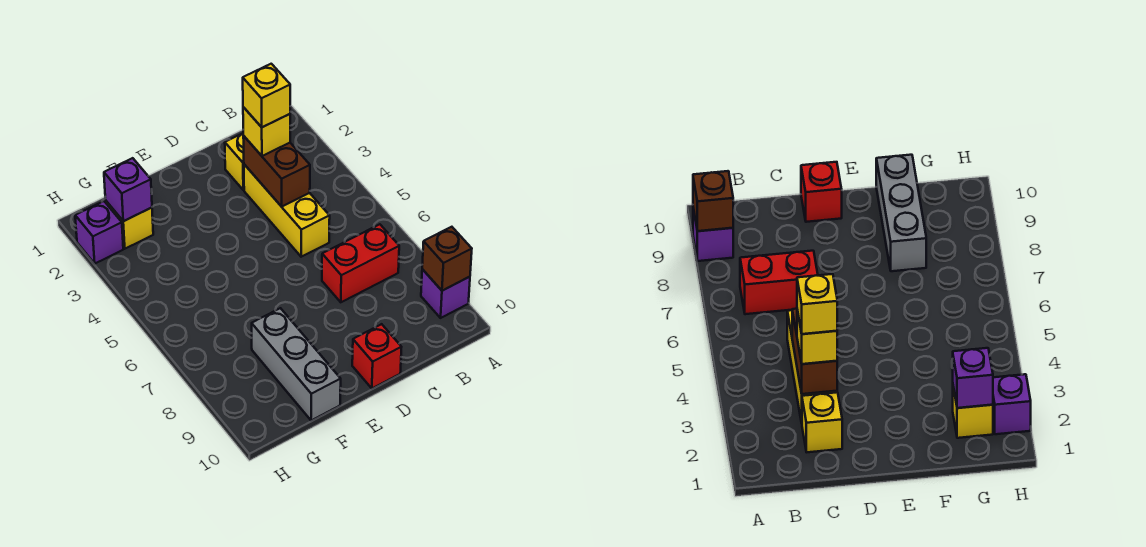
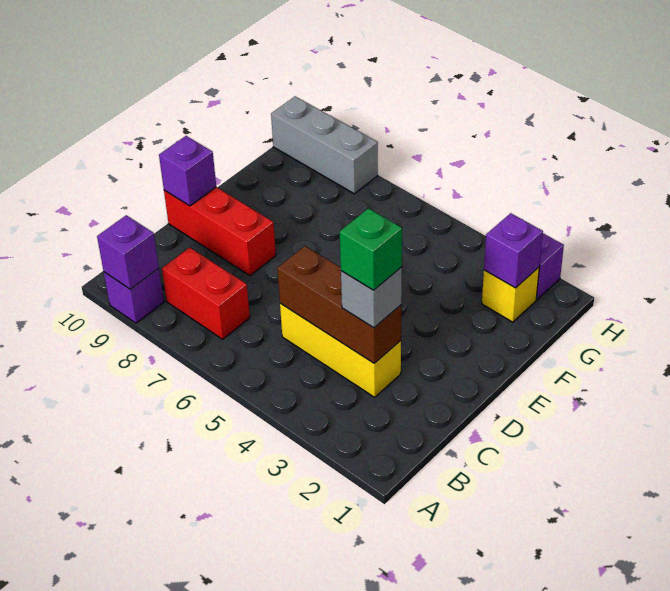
brown brick A9 level 2 -> purple brick A9 level 2
red brick B7:C7 level 1 -> red brick B7:B8 level 1
yellow brick C2 level 1 -> none
brown brick C3:C4 level 2 -> brown brick C3:C5 level 2
yellow brick C3 level 3 -> grey brick C3 level 3
yellow brick C3 level 4 -> green brick C3 level 4
red brick D10 level 1 -> red brick D8:D10 level 1
none -> purple brick D10 level 2
grey brick F8:F10 level 1 -> grey brick H8:H10 level 1

